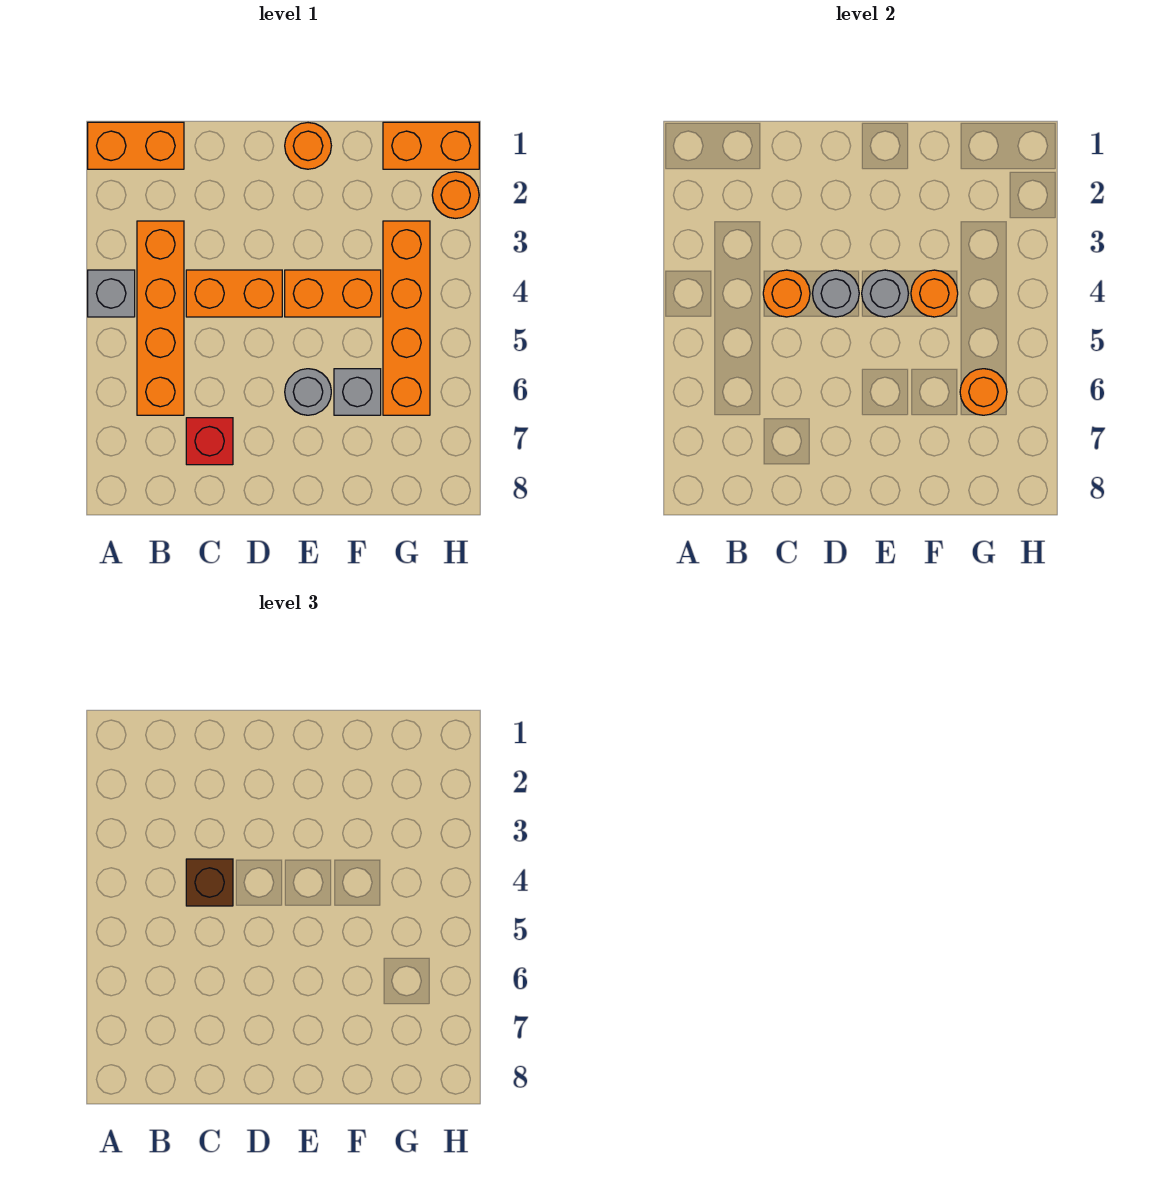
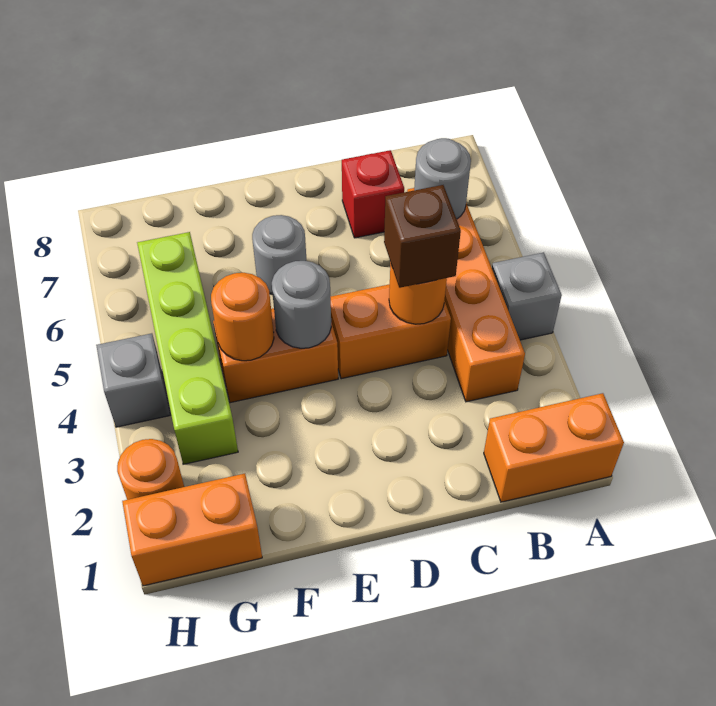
grey round brick D4 level 2 -> grey round brick B6 level 2
orange round brick E1 level 1 -> none
grey brick F6 level 1 -> grey brick H4 level 1
orange brick G3:G6 level 1 -> lime brick G3:G6 level 1
orange round brick G6 level 2 -> none

